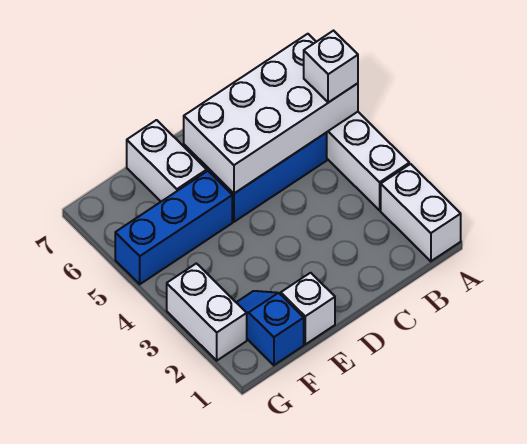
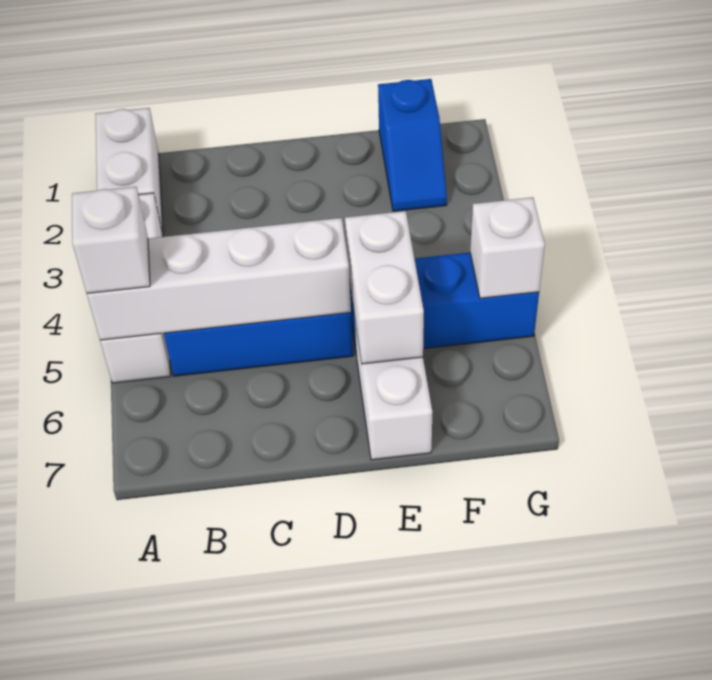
white brick A5:D6 level 2 -> white brick A5:D5 level 2
white brick E1 level 1 -> white brick G5 level 2
white brick G2:G3 level 1 -> white brick E5:E6 level 2

